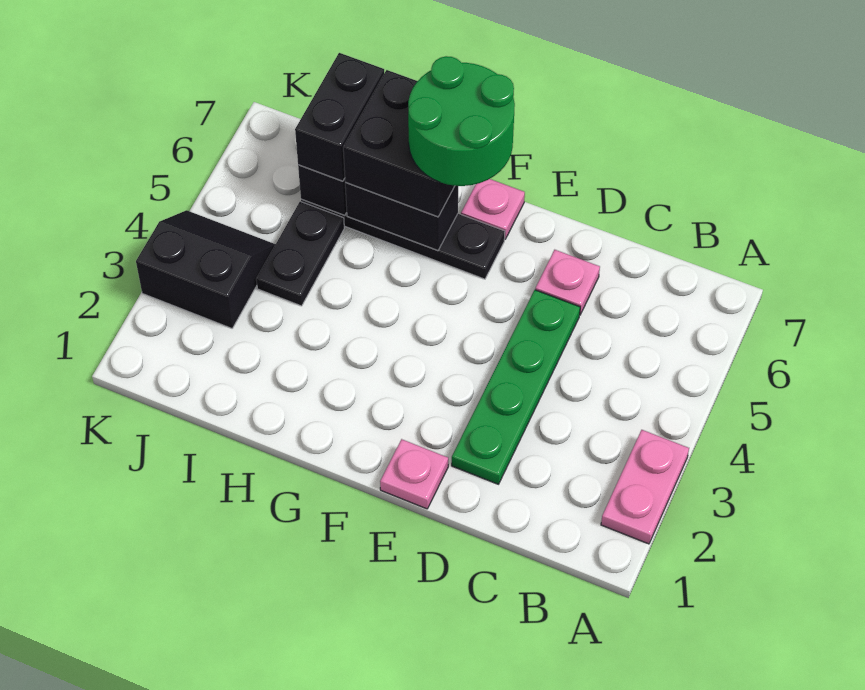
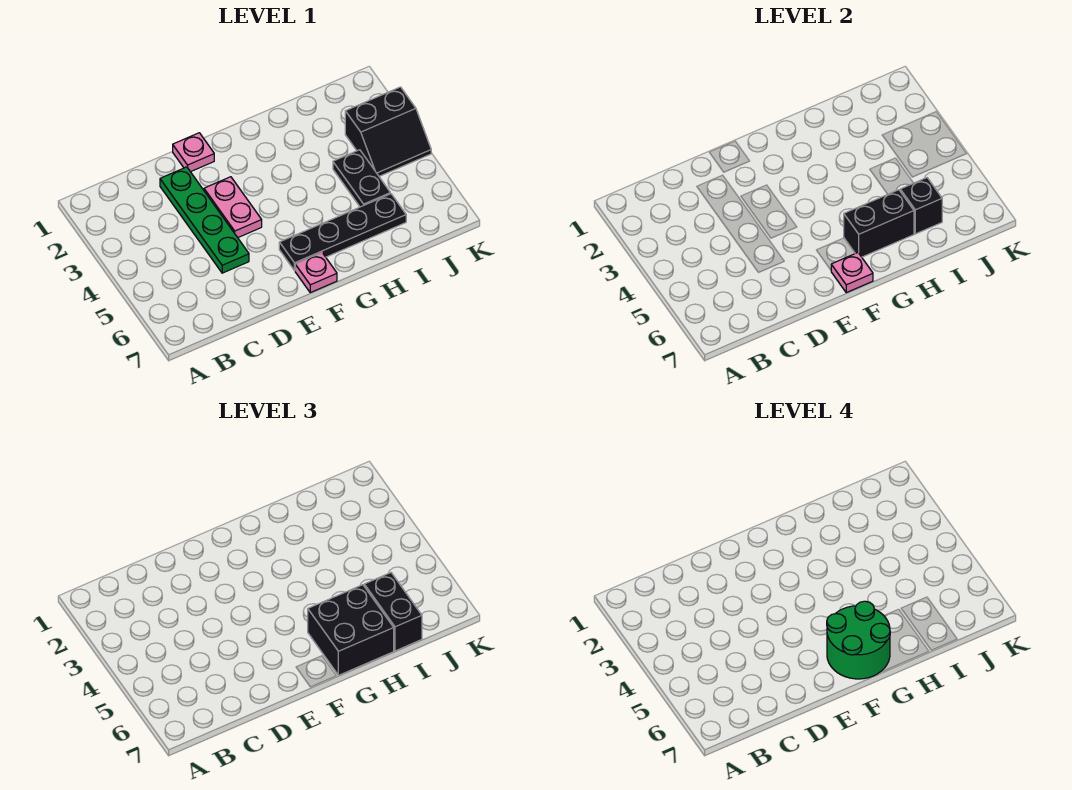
pink plate A2:A3 level 1 -> pink plate E3:E4 level 1
pink plate D6 level 1 -> pink plate F7 level 2

